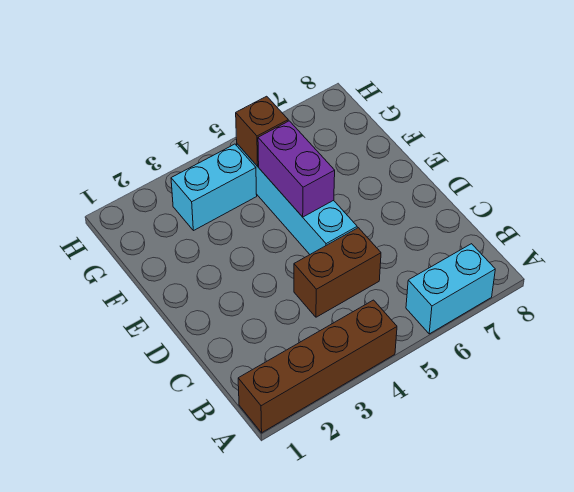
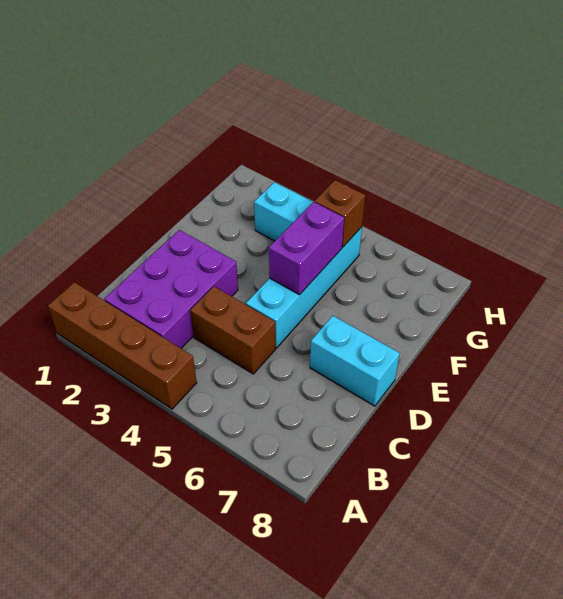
cyan brick A6:A7 level 1 -> cyan brick D7:D8 level 1
none -> purple brick B2:D3 level 1

